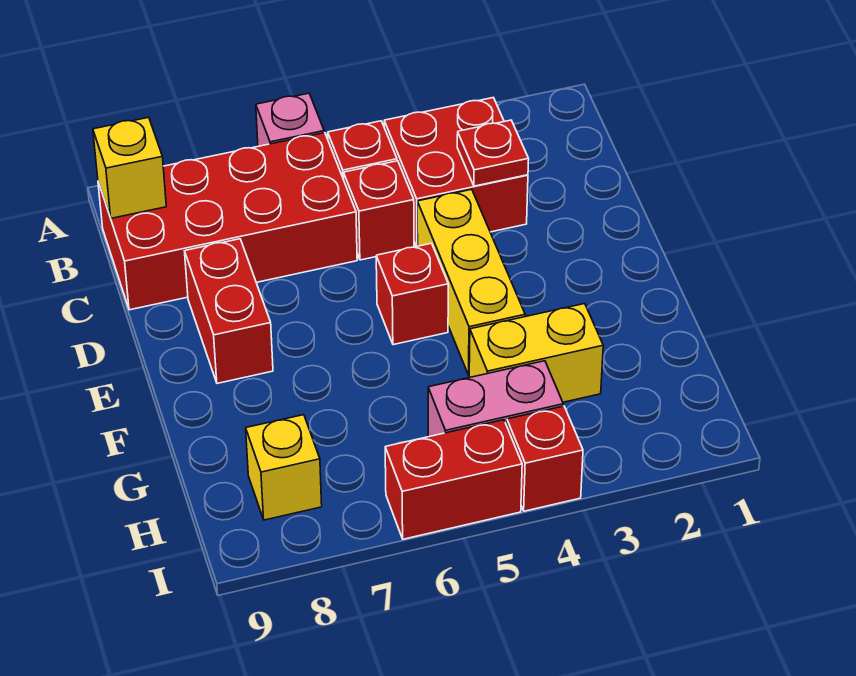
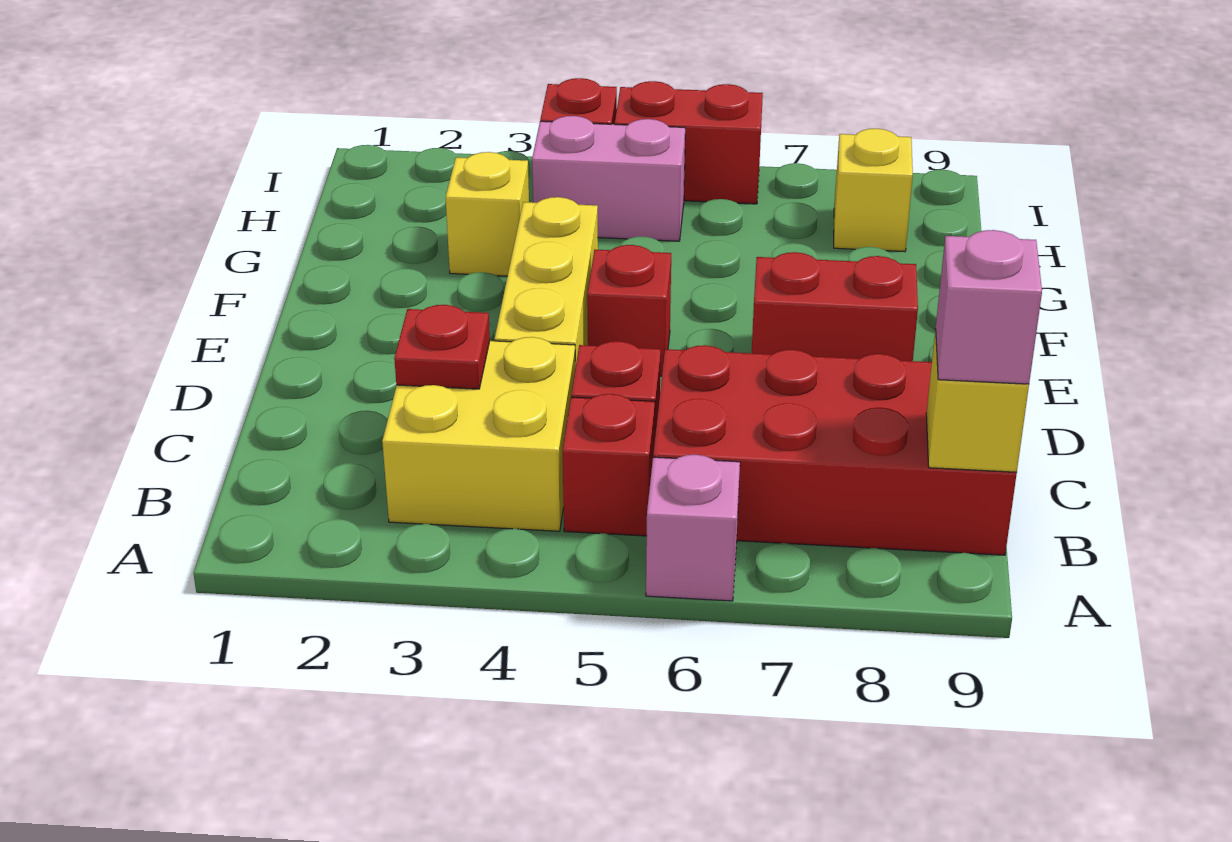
red brick B3:C4 level 1 -> yellow brick B3:C4 level 1
none -> pink brick B9 level 3
red brick D8:E8 level 1 -> red brick E7:E8 level 1
yellow brick G3:G4 level 1 -> yellow brick G3 level 1

